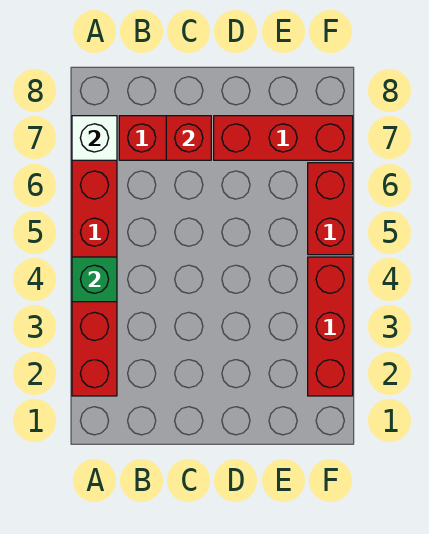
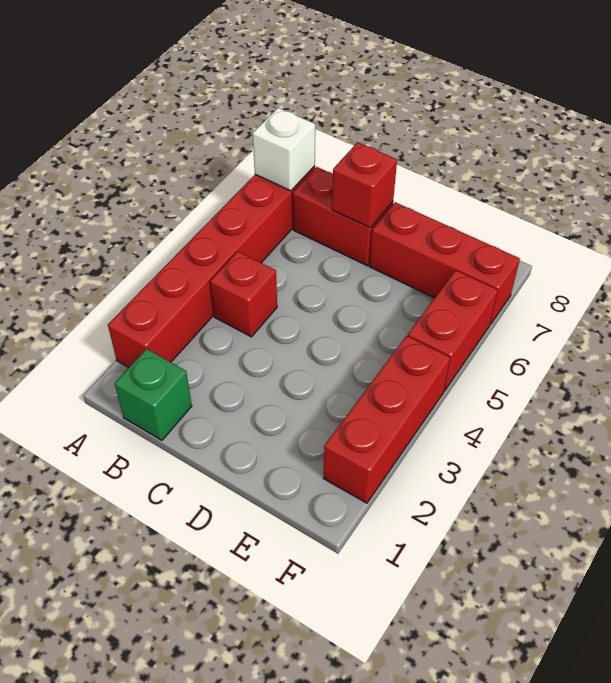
green brick A4 level 2 -> green brick B1 level 1
none -> red brick B4 level 1

